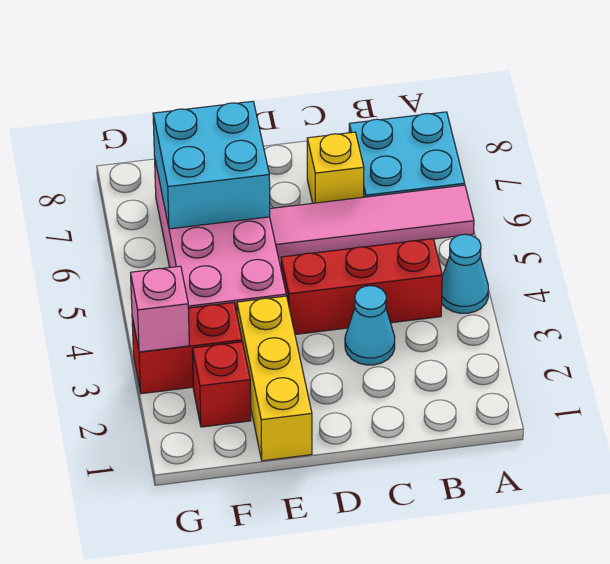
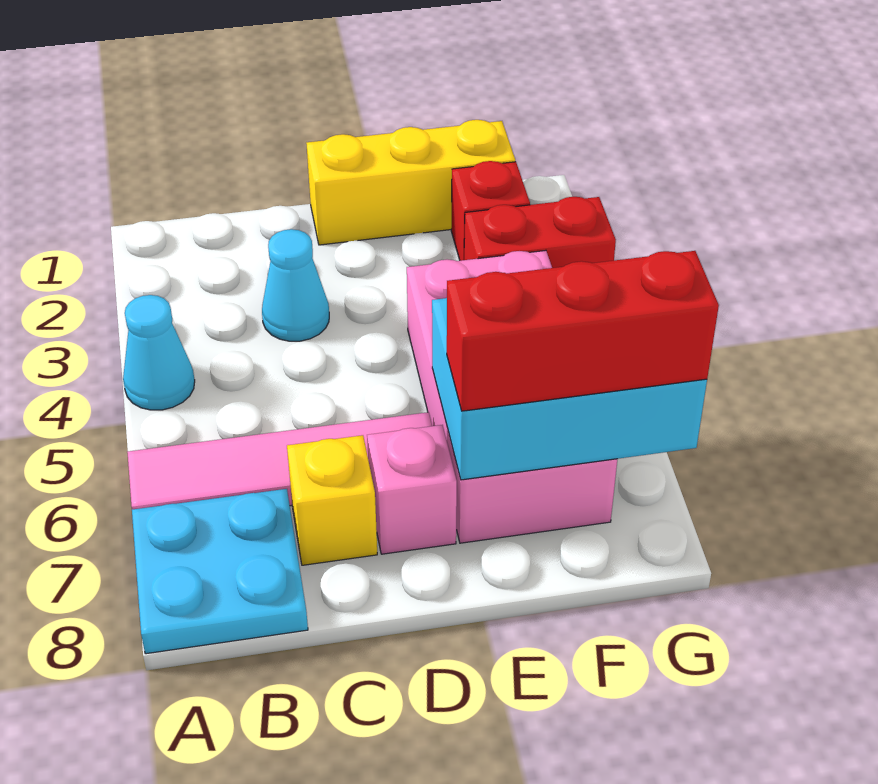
red brick B4:D4 level 1 -> red brick E7:G7 level 3
yellow brick E1:E3 level 1 -> yellow brick D1:F1 level 1
cyan brick E6:F7 level 2 -> cyan brick E6:G7 level 2
pink brick G3 level 2 -> pink brick D7 level 1

